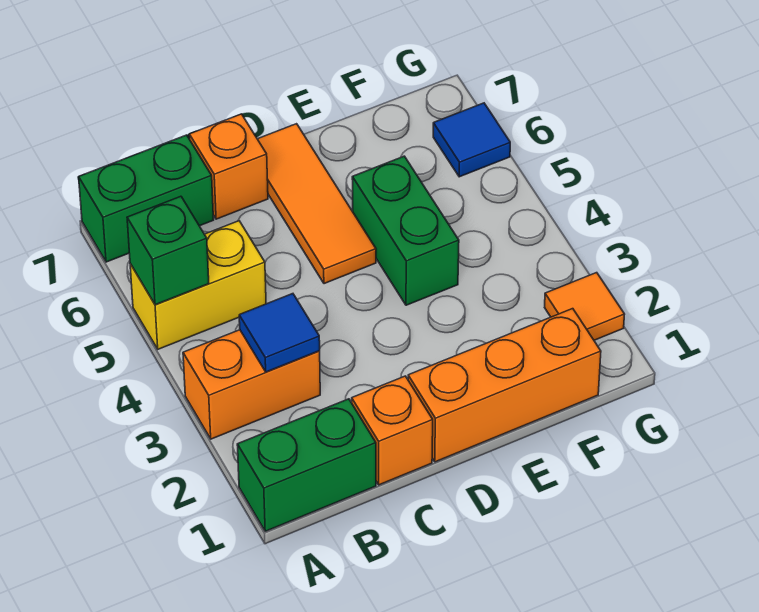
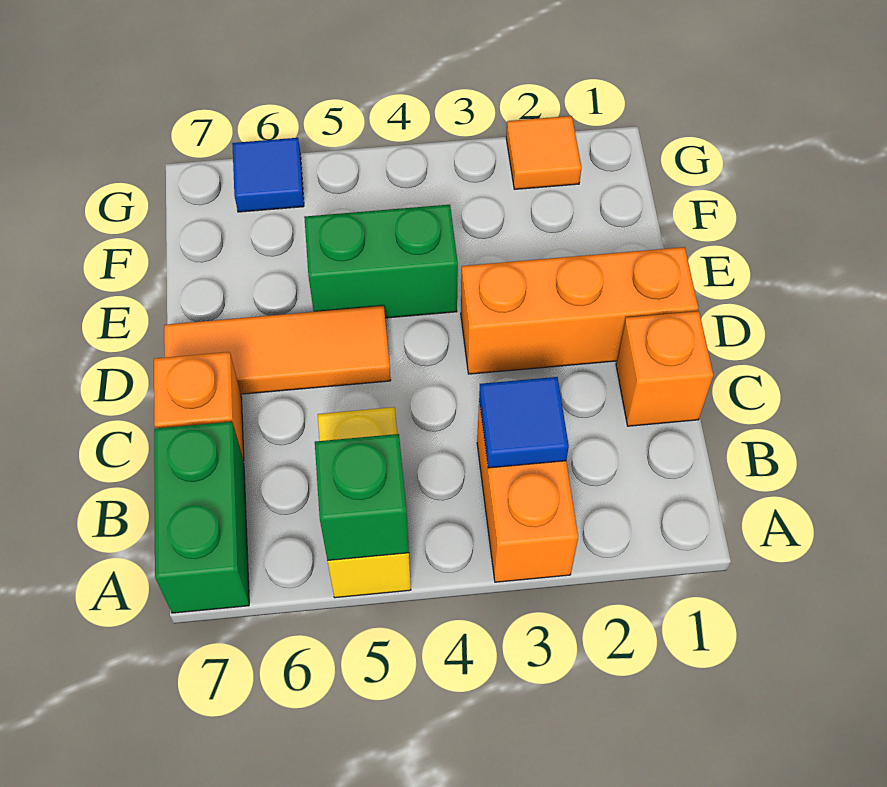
green brick A1:B1 level 1 -> none
orange brick D1:F1 level 1 -> orange brick D1:D3 level 1

